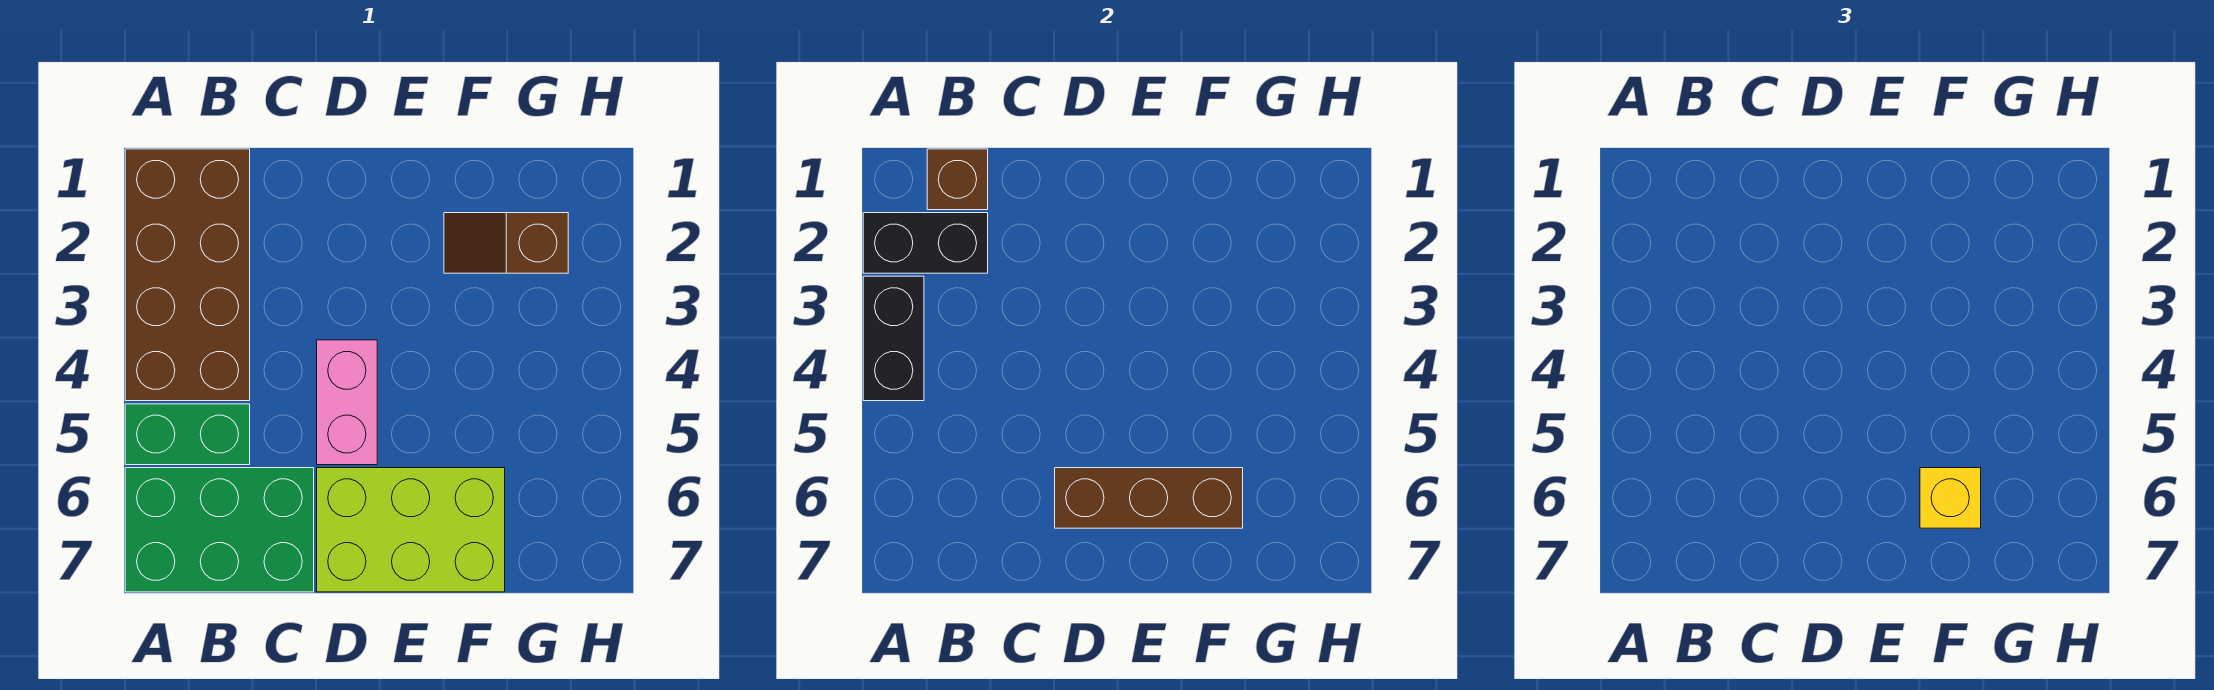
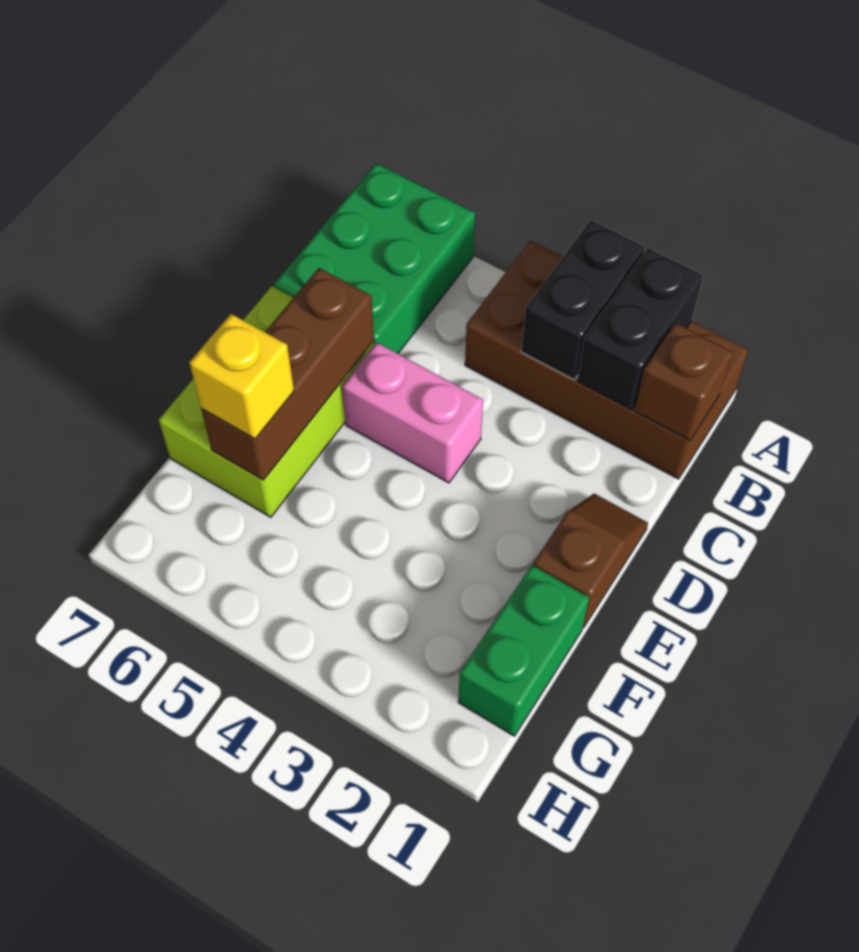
black brick A3:A4 level 2 -> black brick A3:B3 level 2
green brick A5:B5 level 1 -> green brick F1:G1 level 1
brown slope F2:G2 level 1 top G -> brown slope D1:E1 level 1 top E

